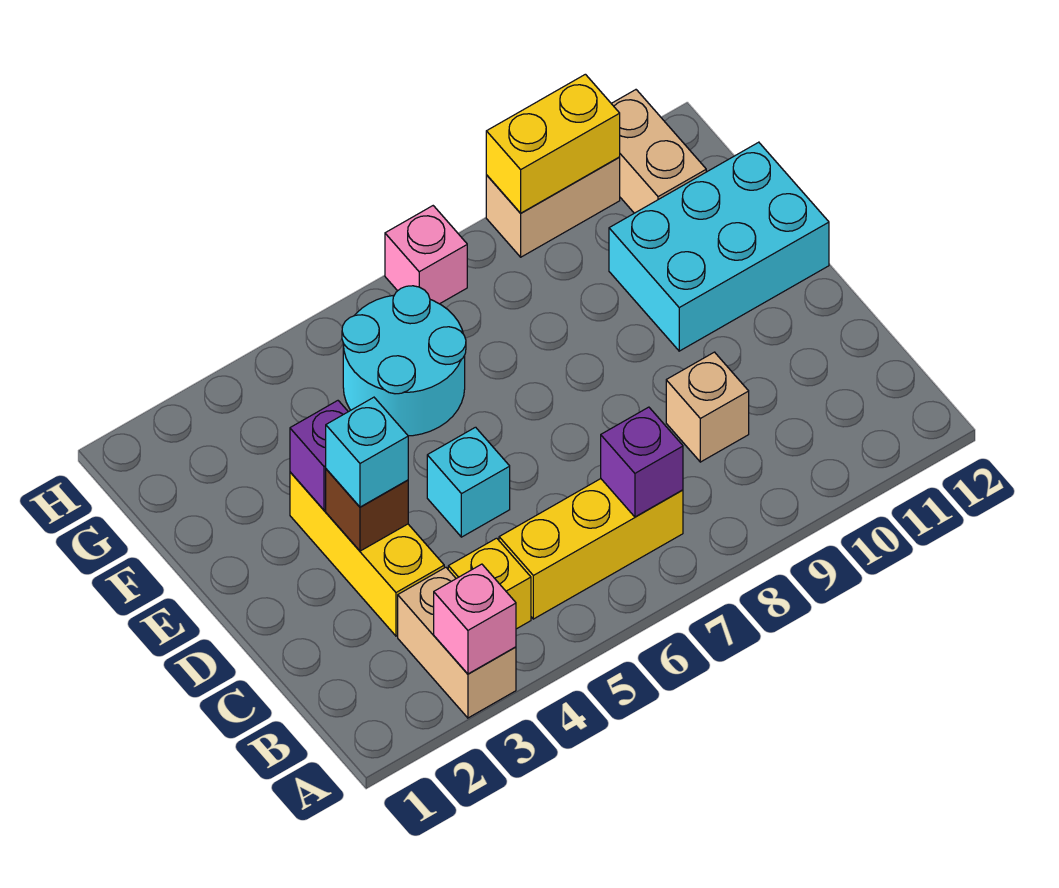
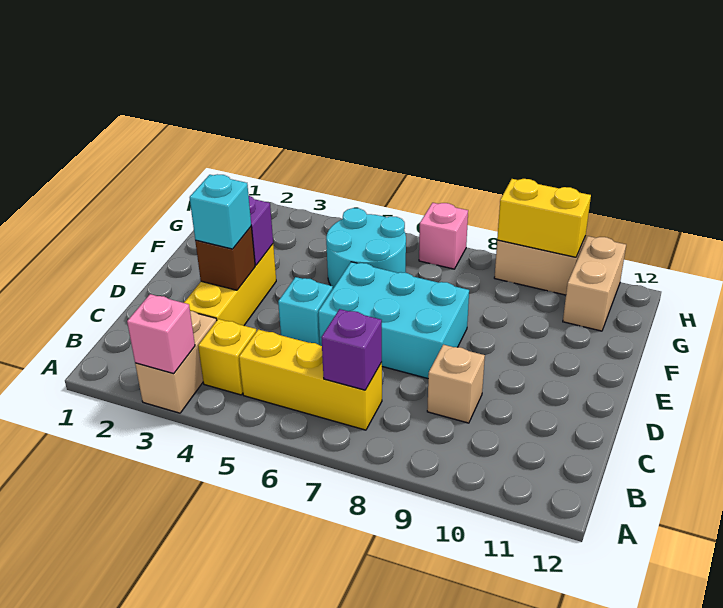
cyan brick E10:F12 level 1 -> cyan brick D6:E8 level 1

